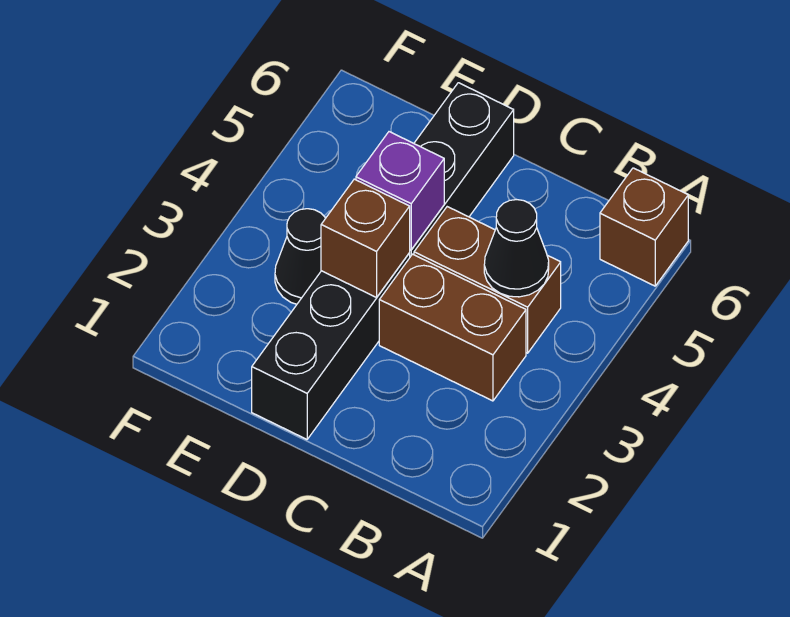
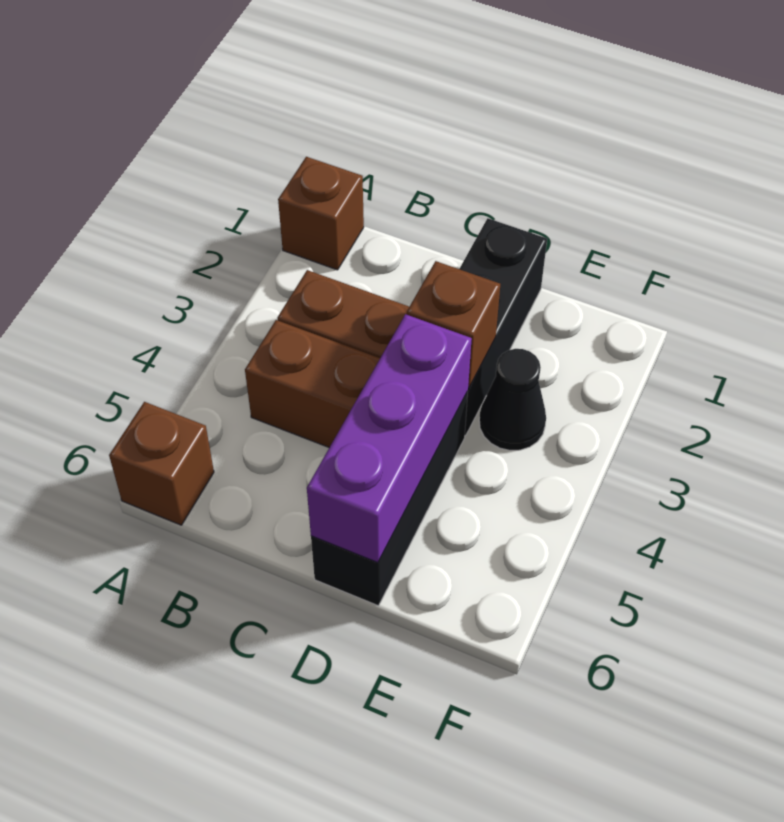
none -> brown brick A1 level 1
black cone B4 level 2 -> none
purple brick D4 level 2 -> purple brick D4:D6 level 2

